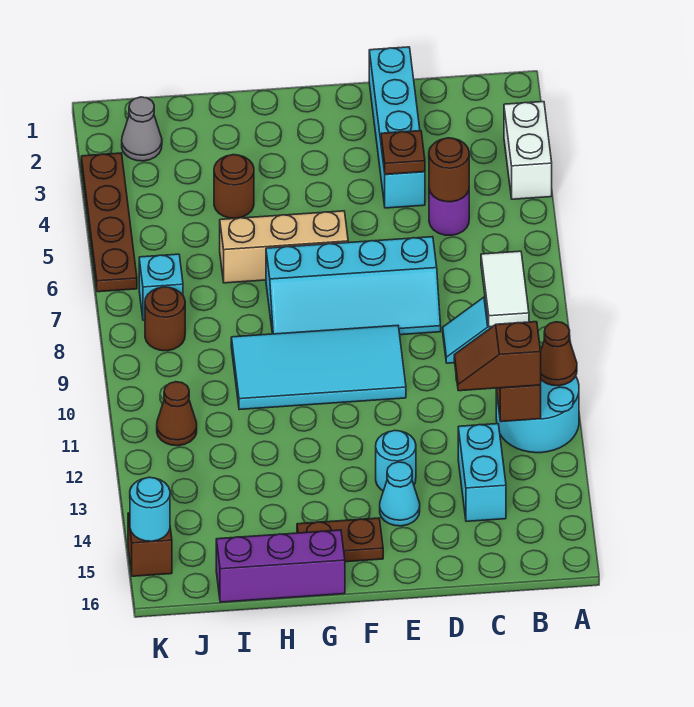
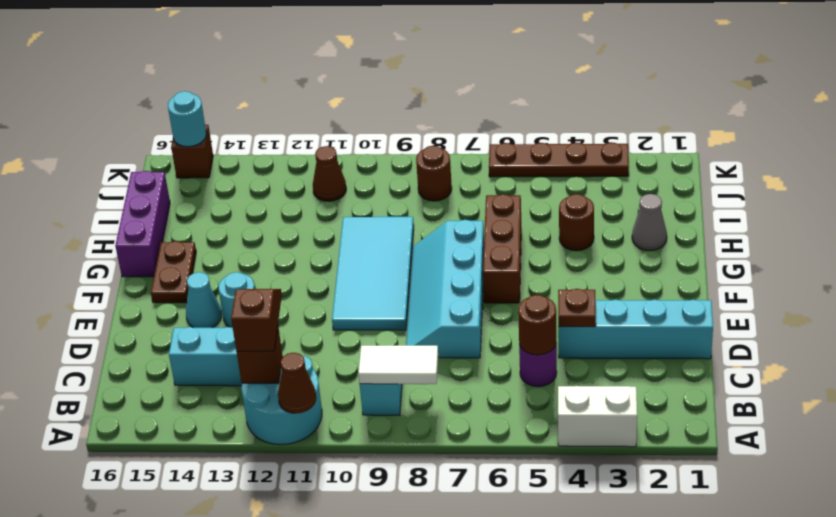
tan brick F6:H6 level 1 -> brown brick F6:H6 level 1
grey cone J2 level 1 -> grey cone H2 level 1
cyan brick J7 level 1 -> none

